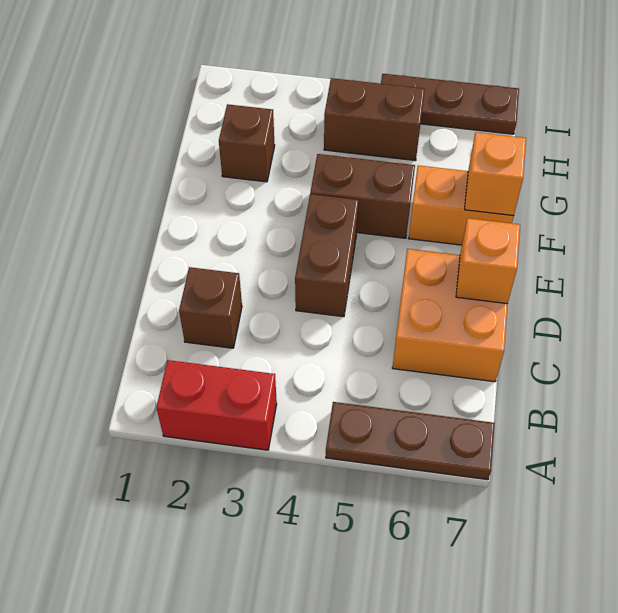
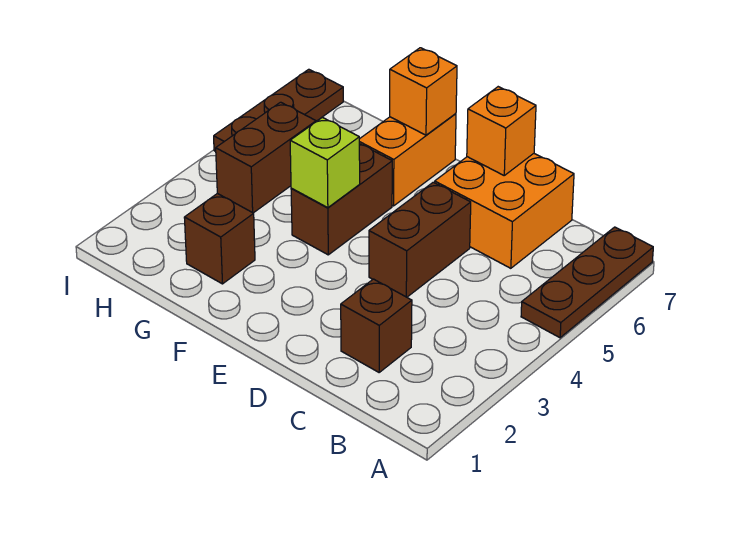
red brick A2:A3 level 1 -> none
brown brick D4:E4 level 1 -> brown brick D4:D5 level 1
none -> lime brick F4 level 2

